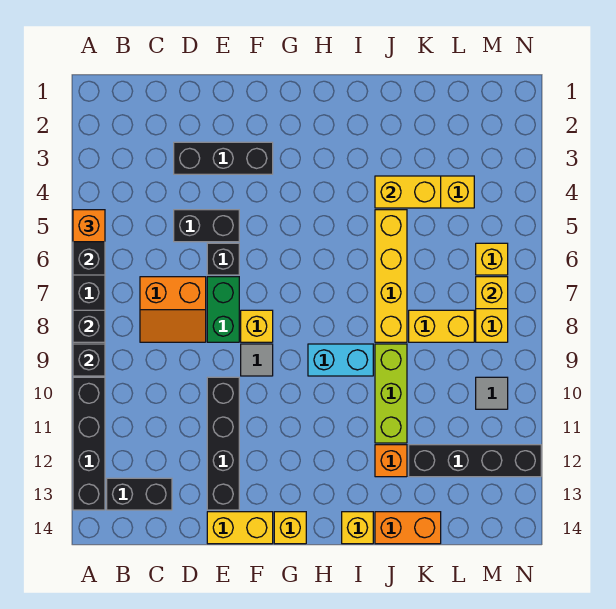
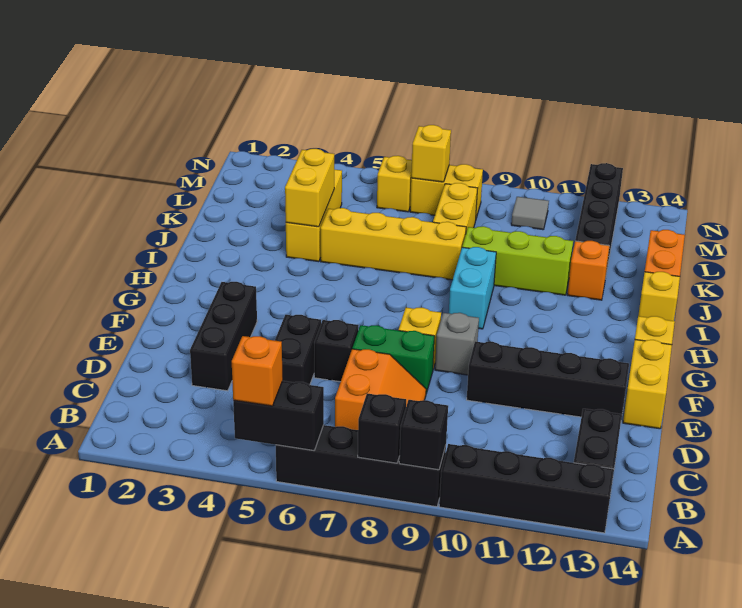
grey tile F9 level 1 -> grey brick F9 level 1

